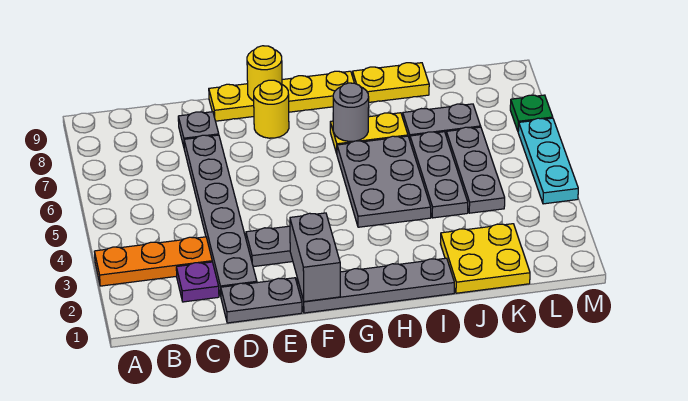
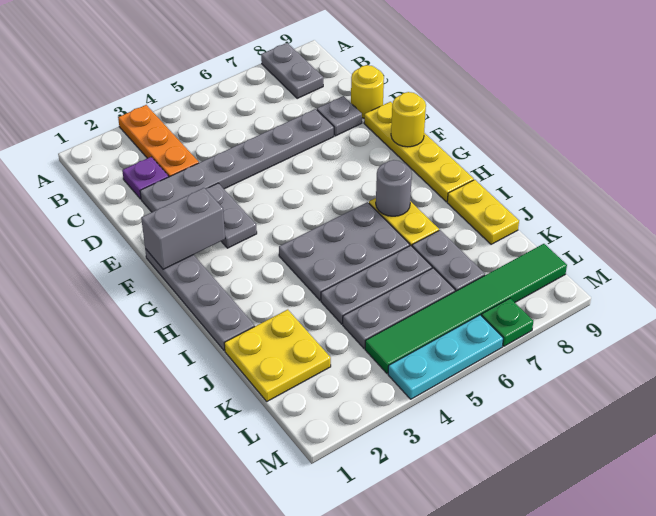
grey plate D1:E1 level 1 -> grey plate A8:B8 level 1
yellow round brick F8 level 1 -> yellow round brick D9 level 1
none -> green tile L4:L9 level 1

